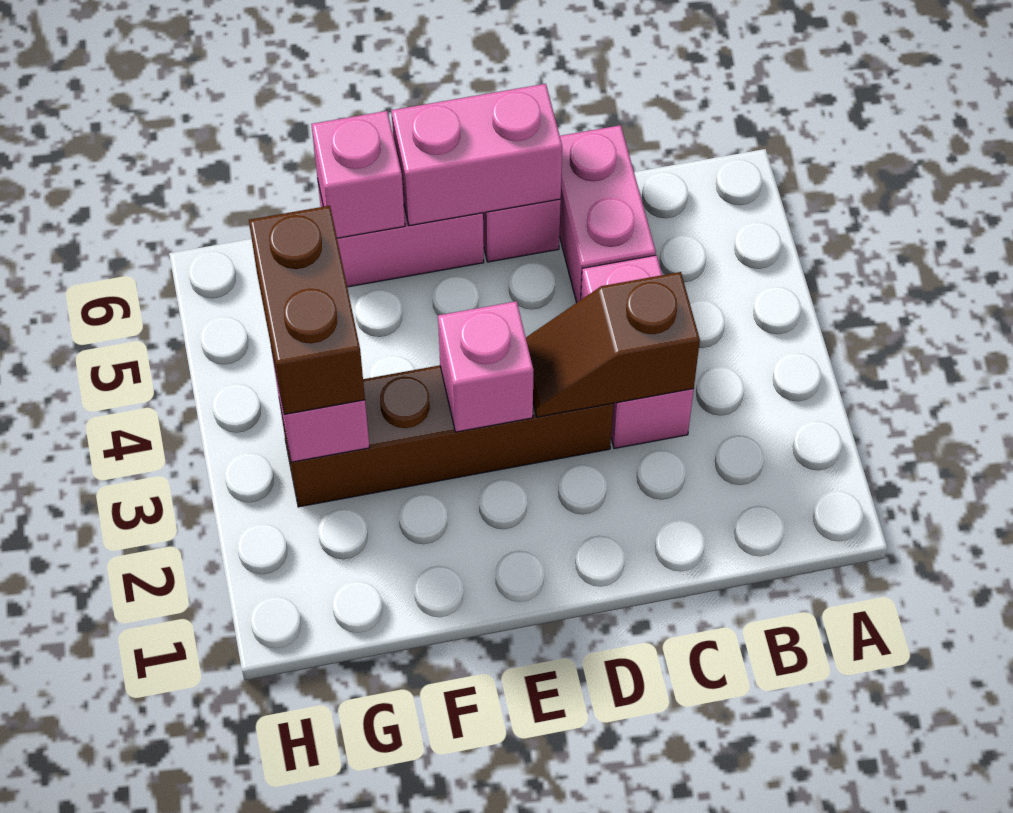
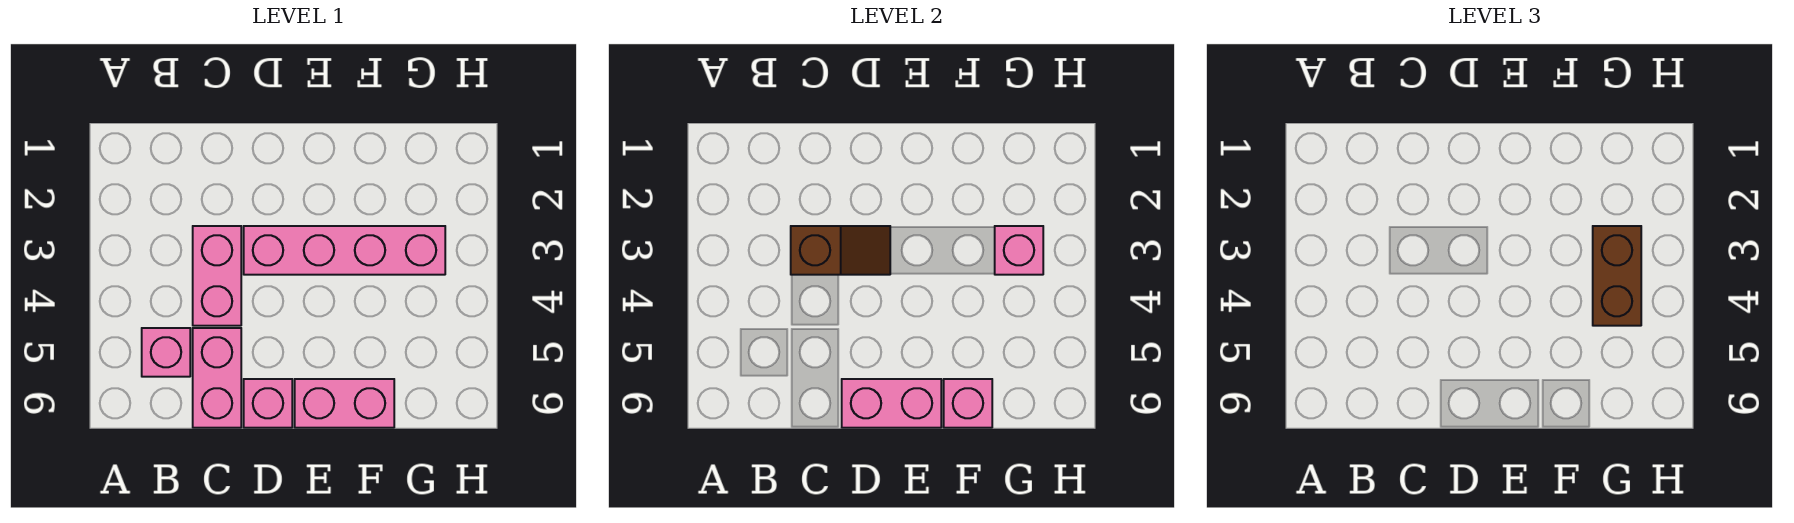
brown brick D3:G3 level 1 -> pink brick D3:G3 level 1
pink brick E3 level 2 -> pink brick B5 level 1

